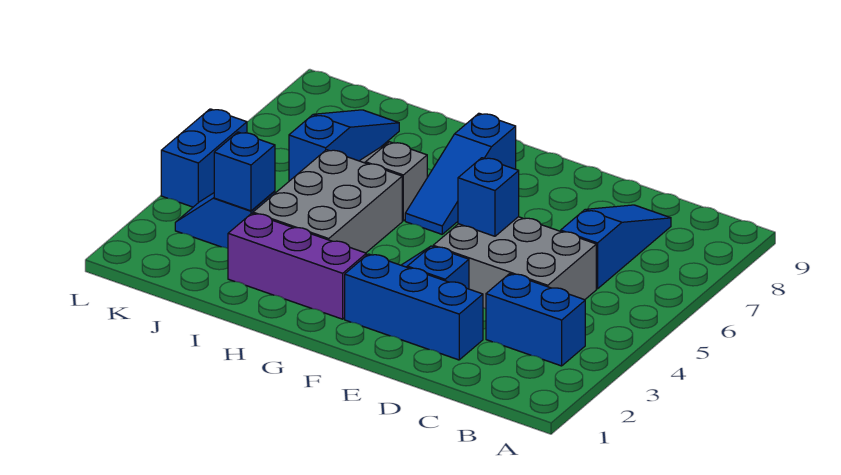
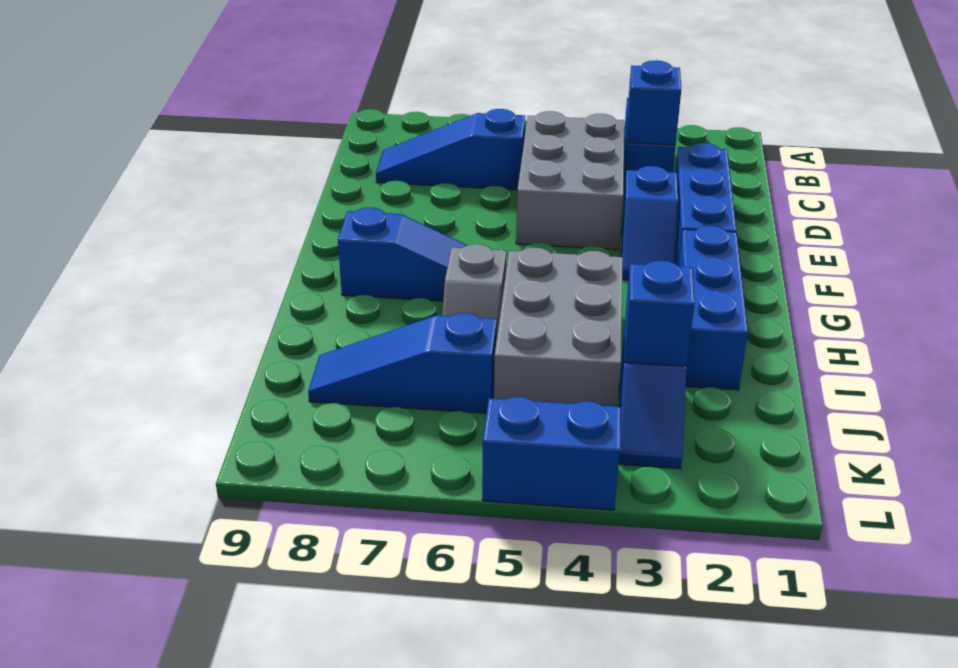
blue brick E5 level 2 -> blue brick C3 level 2
purple brick G2:I2 level 1 -> blue brick G2:I2 level 1
grey brick H3:I5 level 1 -> grey brick H4:J5 level 1

